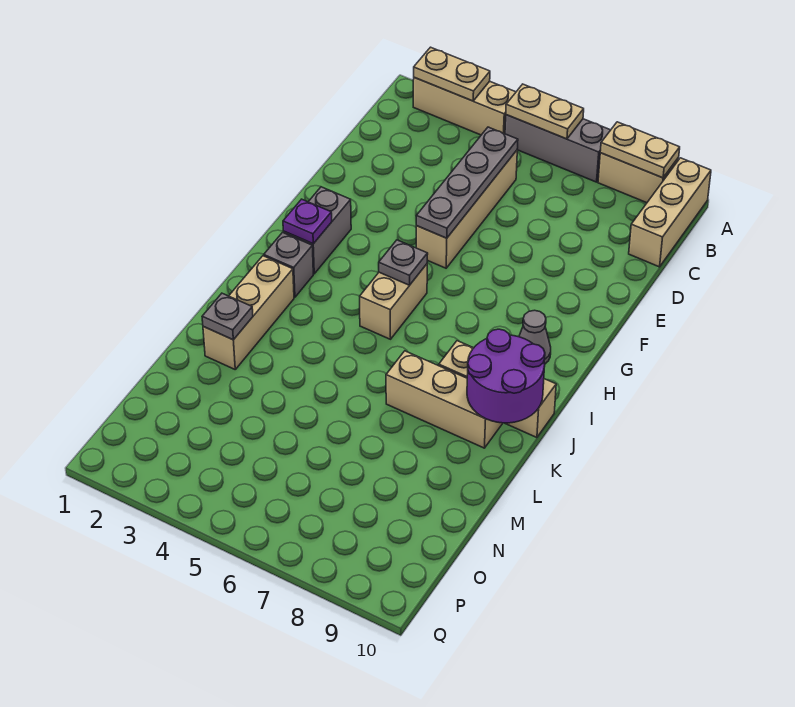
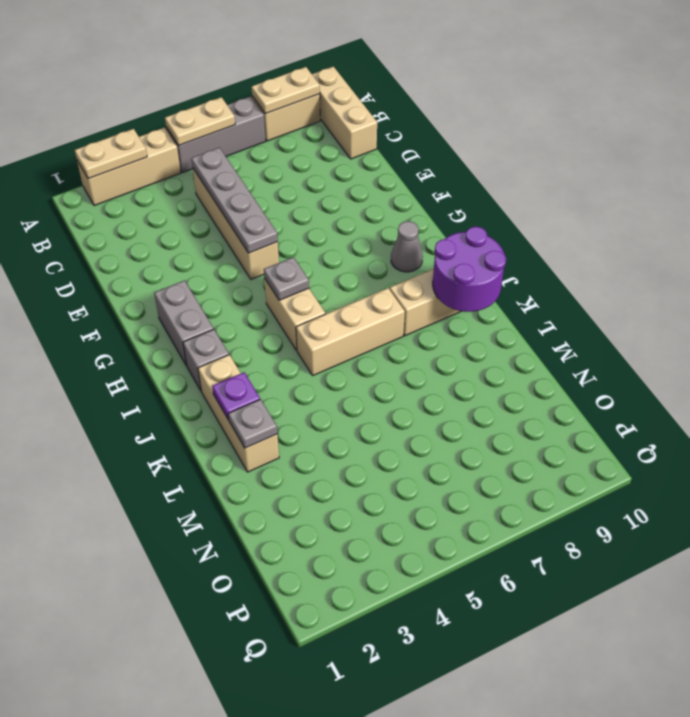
purple plate H2 level 2 -> purple plate K2 level 2
tan brick K7:K9 level 1 -> tan brick J5:J7 level 1

